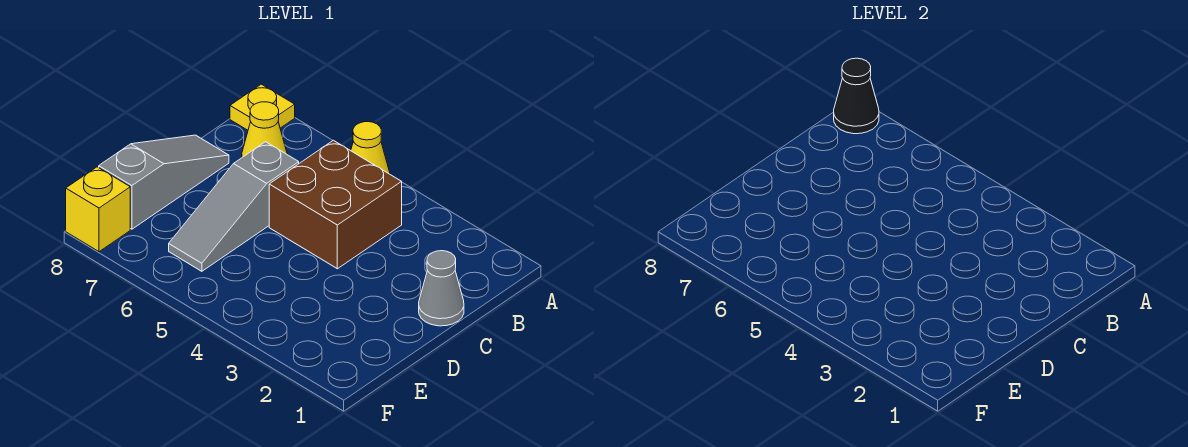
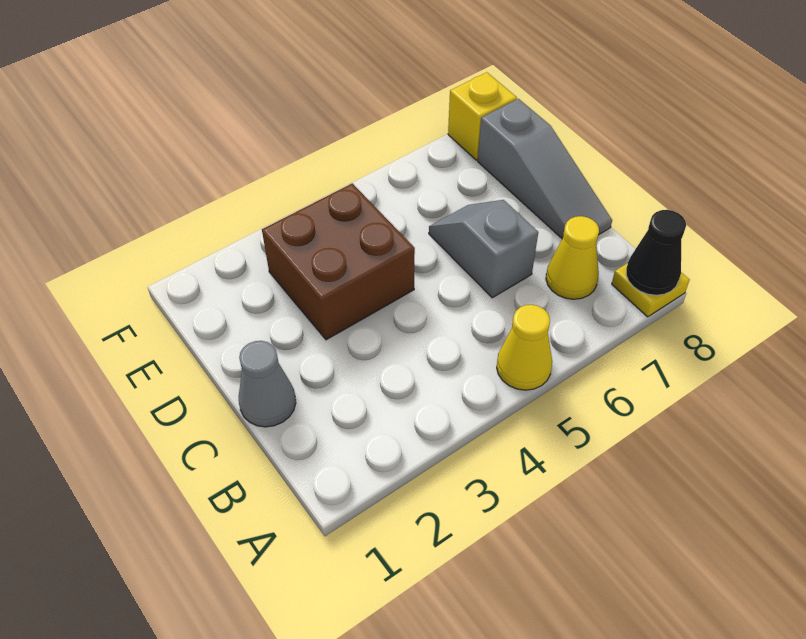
brown brick B4:C5 level 1 -> brown brick D3:E4 level 1
grey slope C6:E6 level 1 top C -> grey slope C6:D6 level 1 top C

